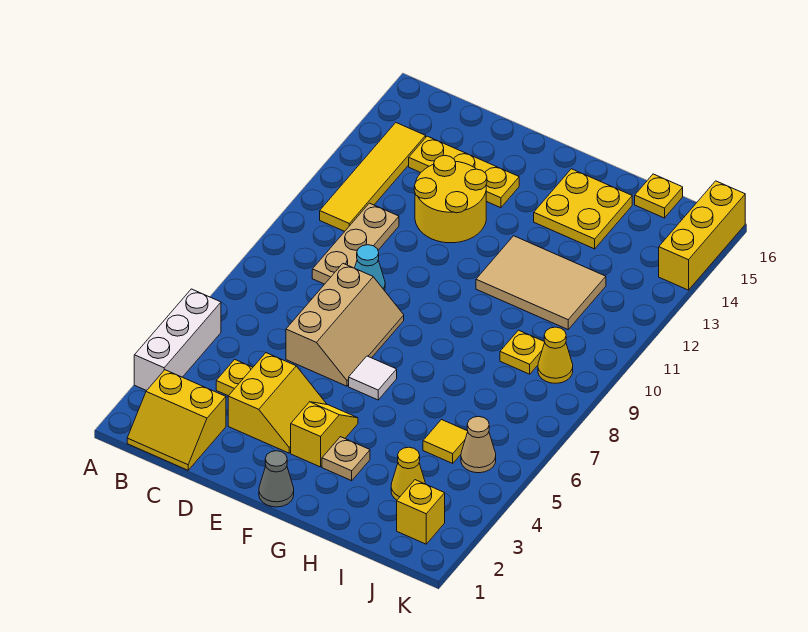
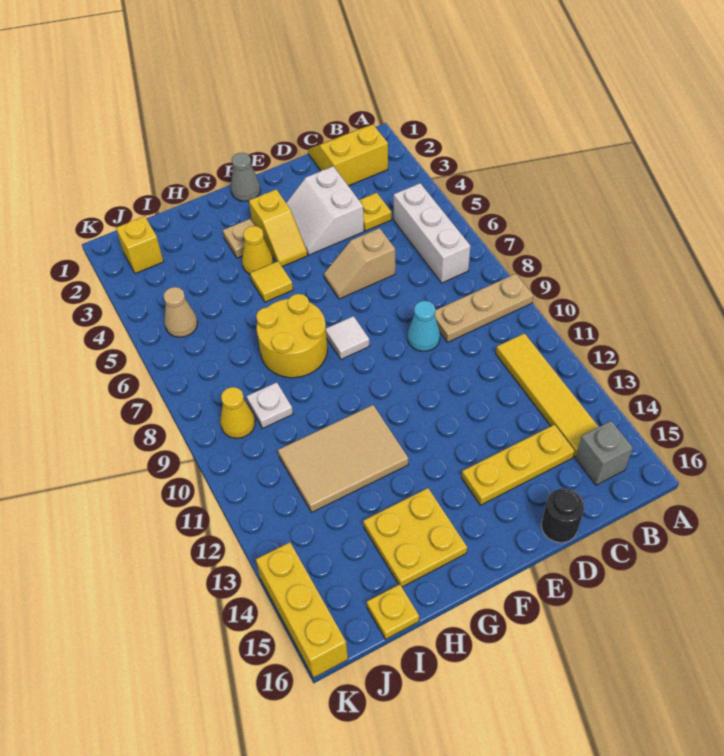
white brick A3:A5 level 1 -> white brick B5:B7 level 1
none -> grey brick B15 level 1
tan plate C9:C11 level 1 -> tan plate A9:C9 level 1
yellow slope D3:E4 level 1 top D -> white slope D3:E4 level 1 top D
tan slope D6:E8 level 1 top D -> tan slope D6:E6 level 1 top D
yellow round brick D12:E13 level 1 -> yellow round brick G7:H8 level 1
none -> black round brick D16 level 1
white tile F6 level 1 -> white tile F8 level 1
yellow cone I3 level 1 -> yellow cone G4 level 1
yellow tile I5 level 1 -> yellow tile G5 level 1
yellow plate I9 level 1 -> white plate I9 level 1

